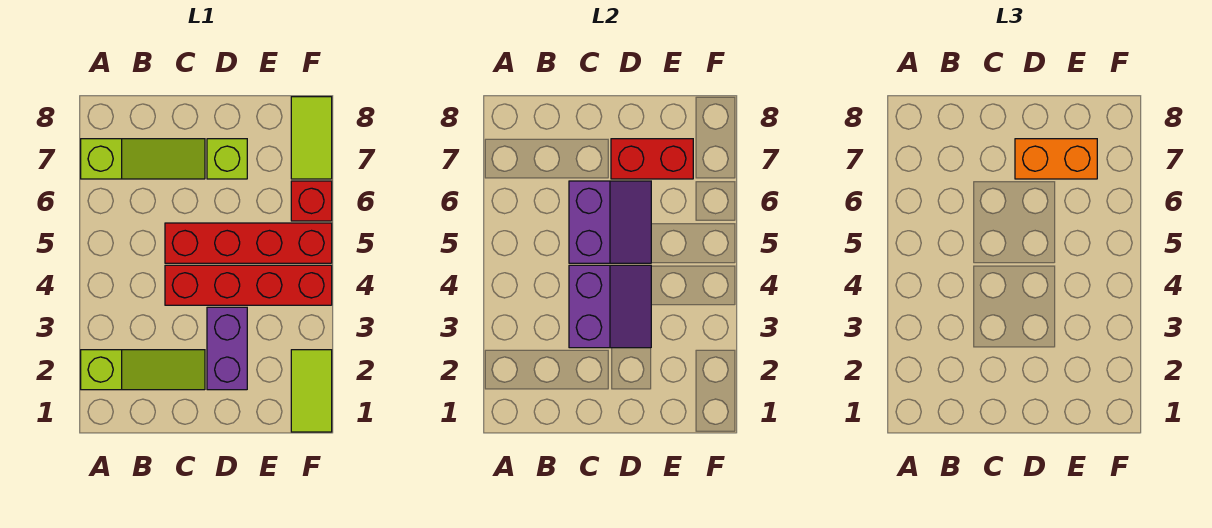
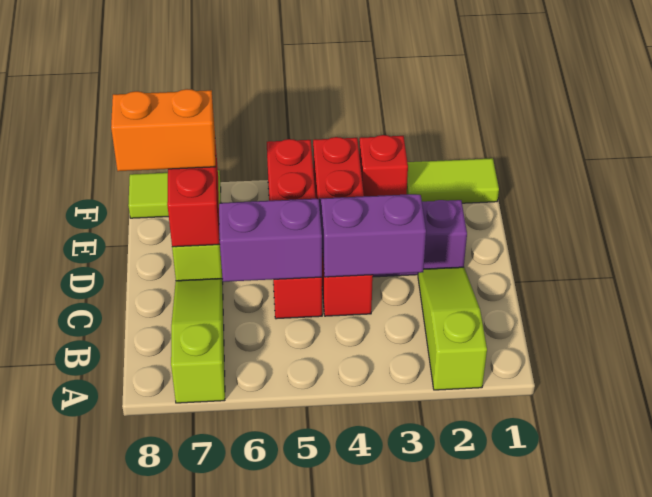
orange brick D7:E7 level 3 -> orange brick E7:E8 level 3
red brick F6 level 1 -> red brick F3 level 1

